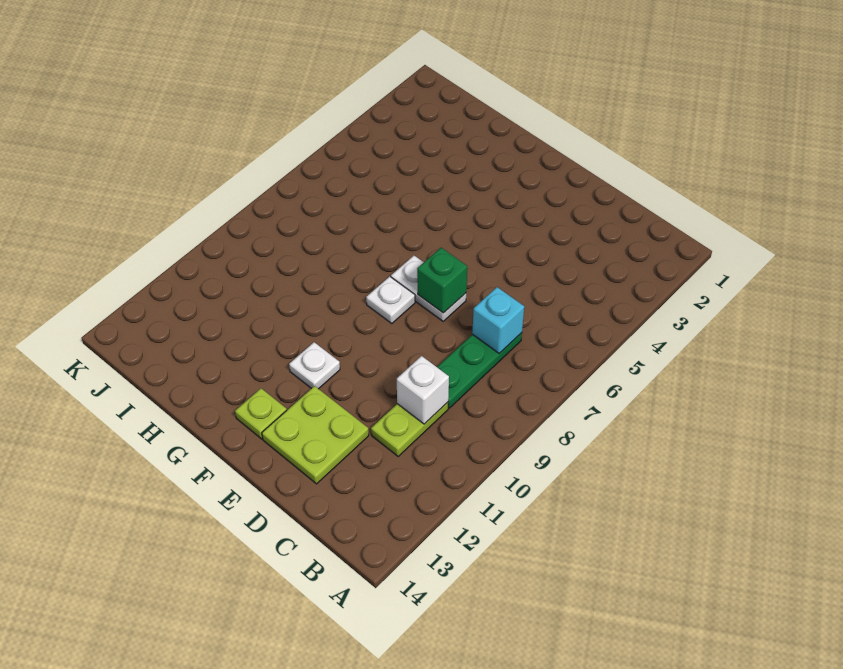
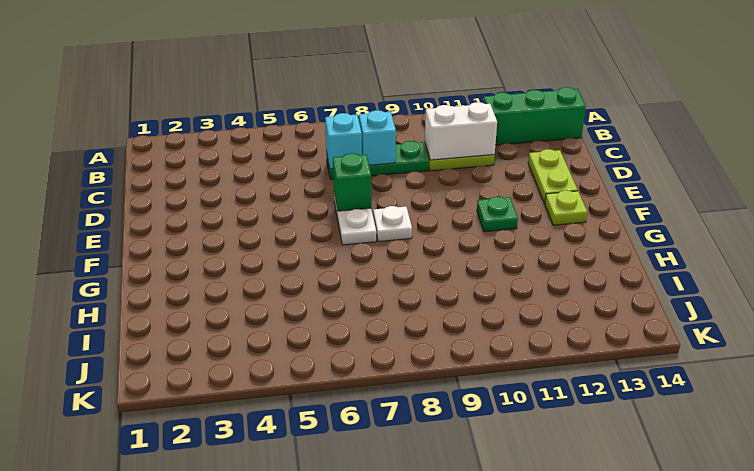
none -> green brick B12:B14 level 1
none -> cyan brick C8 level 2
white brick C10 level 2 -> white brick C10:C11 level 2
lime plate D12:E13 level 1 -> lime plate D13:E13 level 1
white plate F11 level 1 -> green plate F11 level 1

